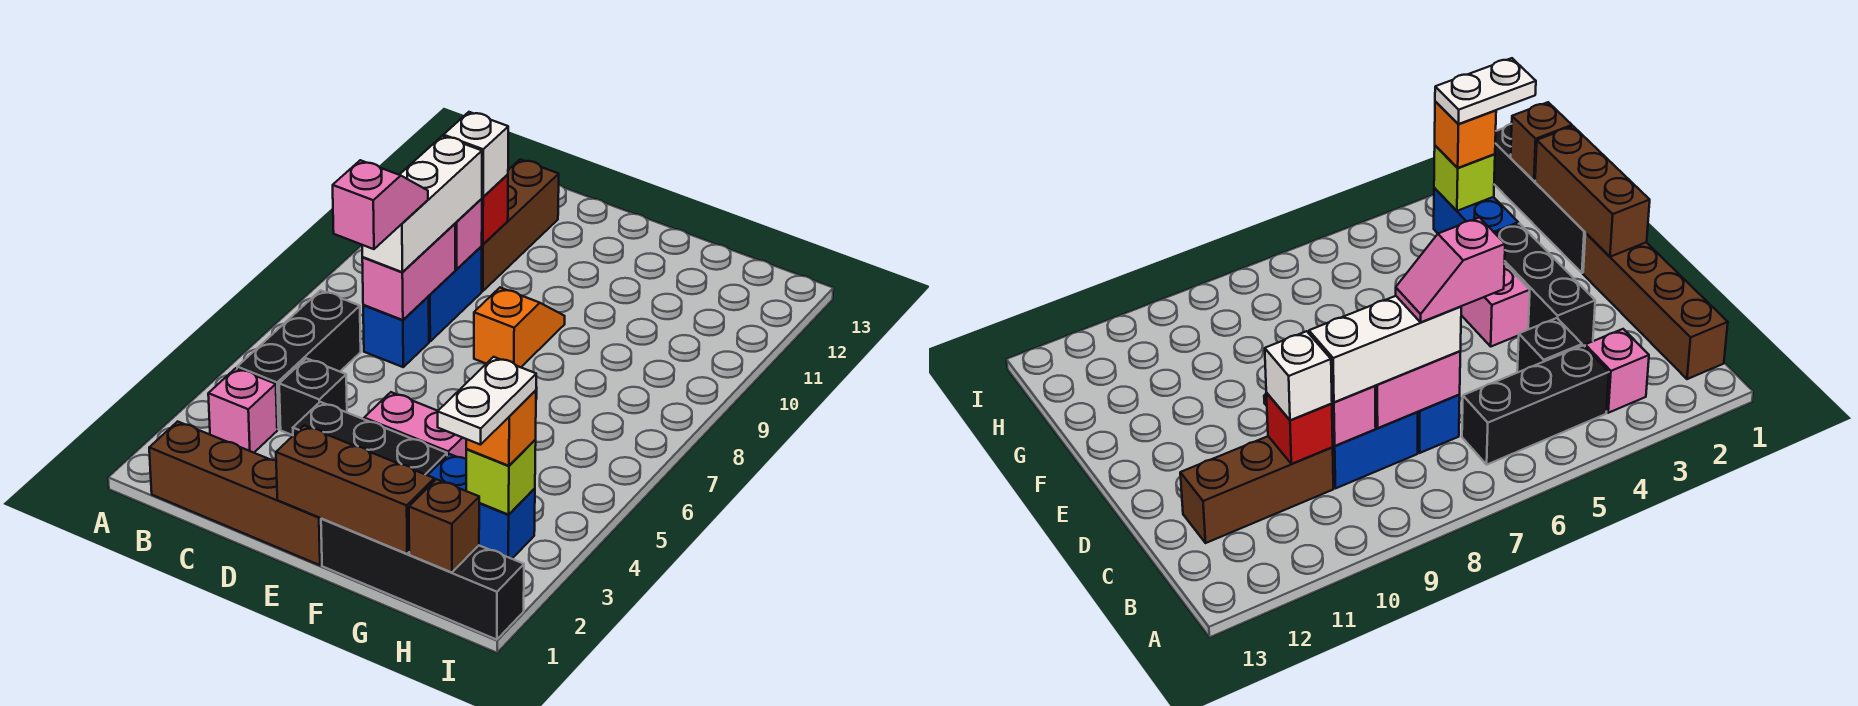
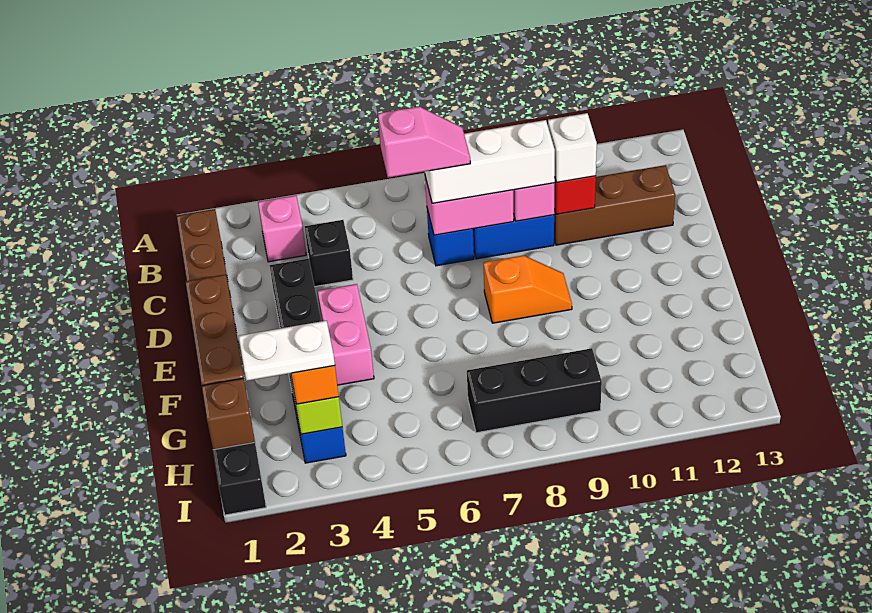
black brick B4:B6 level 1 -> black brick H7:H9 level 1

